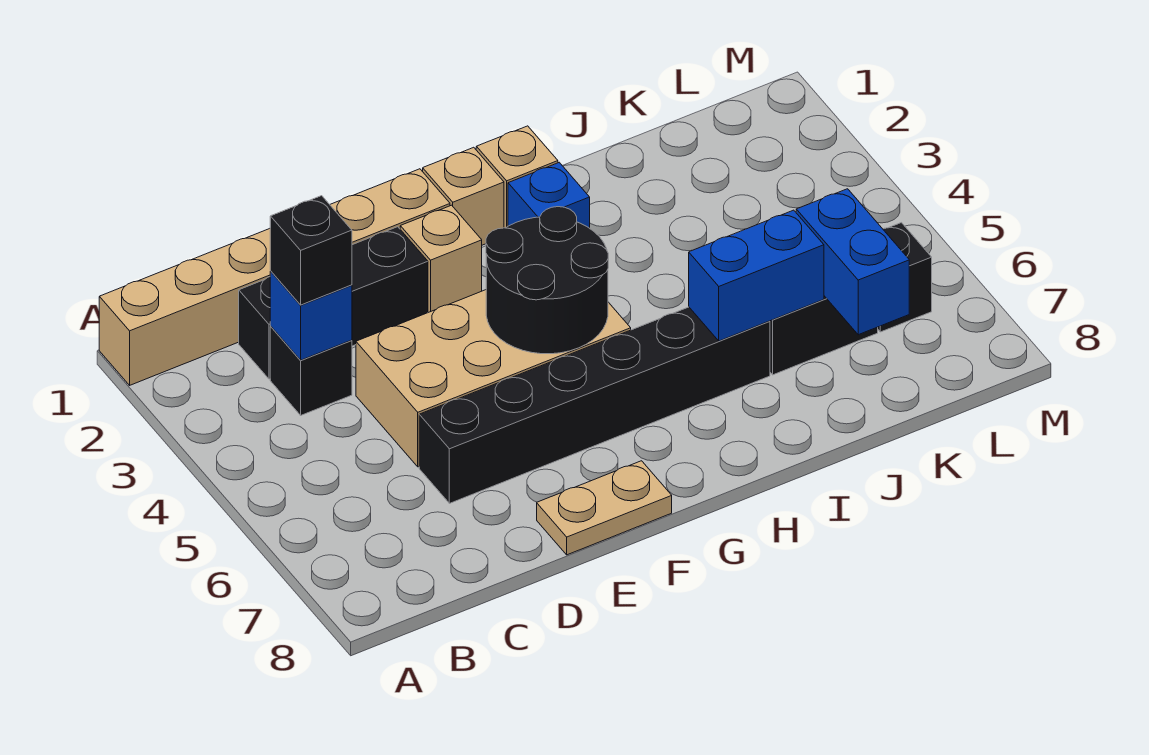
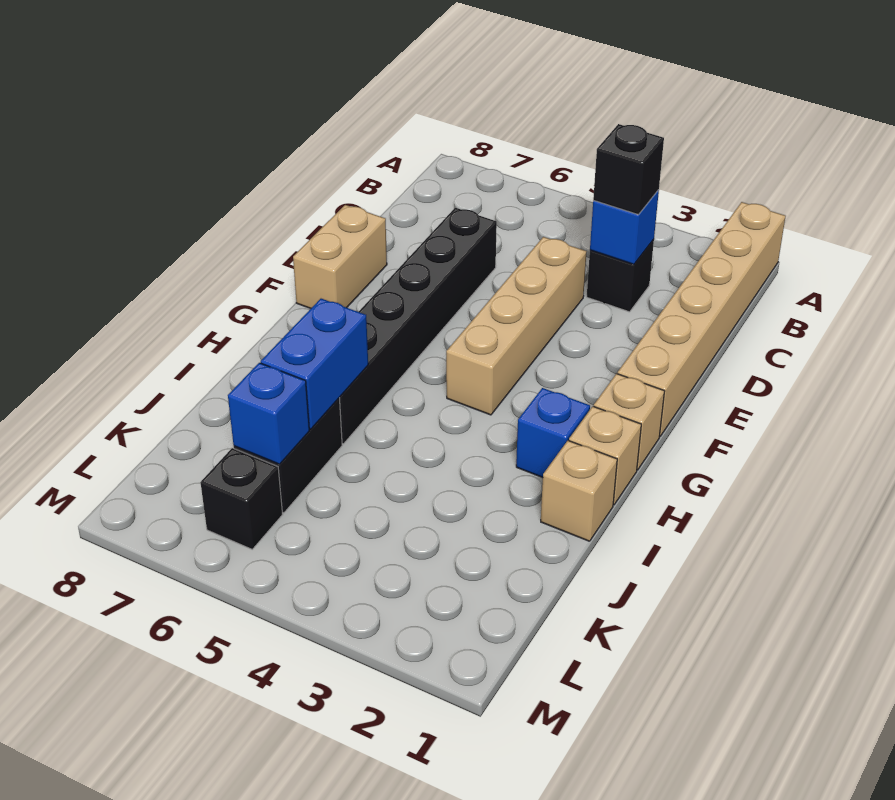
black brick C2:E2 level 1 -> none
tan brick D4:G5 level 1 -> tan brick D4:G4 level 1
tan plate E8:F8 level 1 -> tan brick E8:F8 level 1
tan brick F2 level 1 -> tan brick I1 level 1
black round brick F4:G5 level 2 -> none
blue brick K6:K7 level 2 -> blue brick K6 level 2

